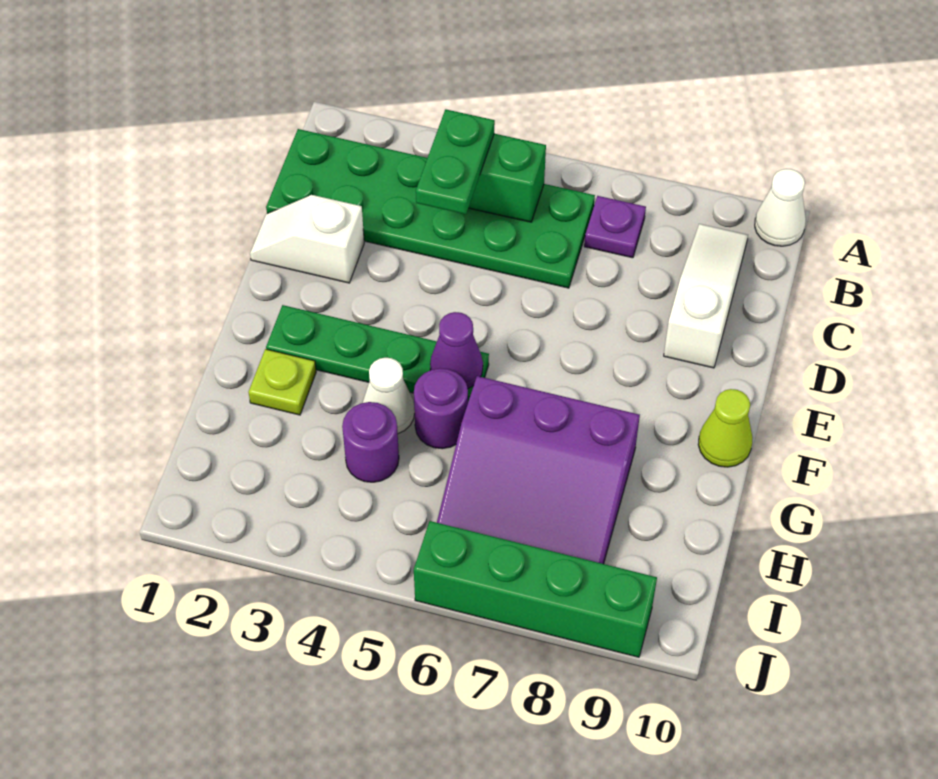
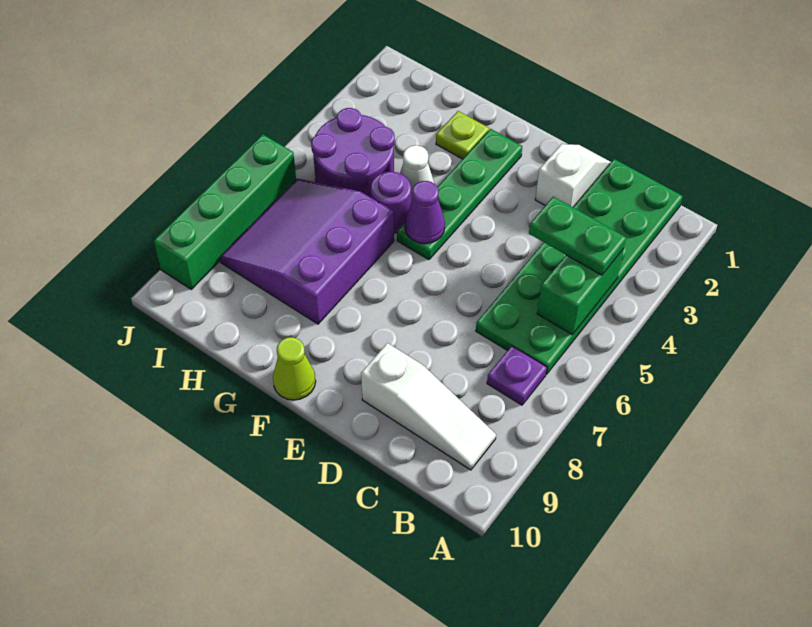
white cone A10 level 1 -> none
purple round brick H4 level 1 -> purple round brick H4:I5 level 1

